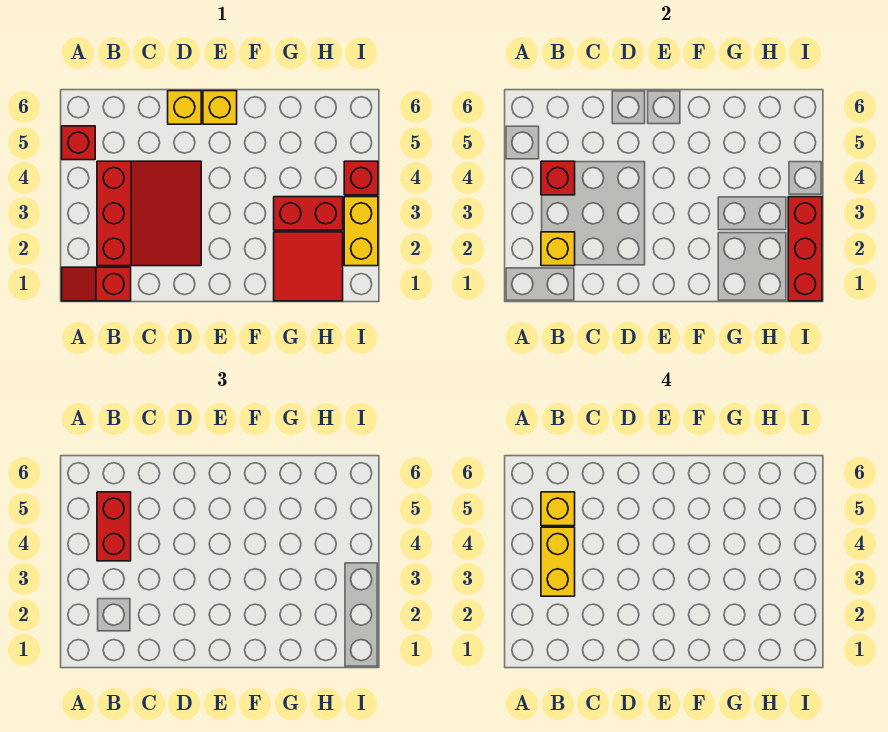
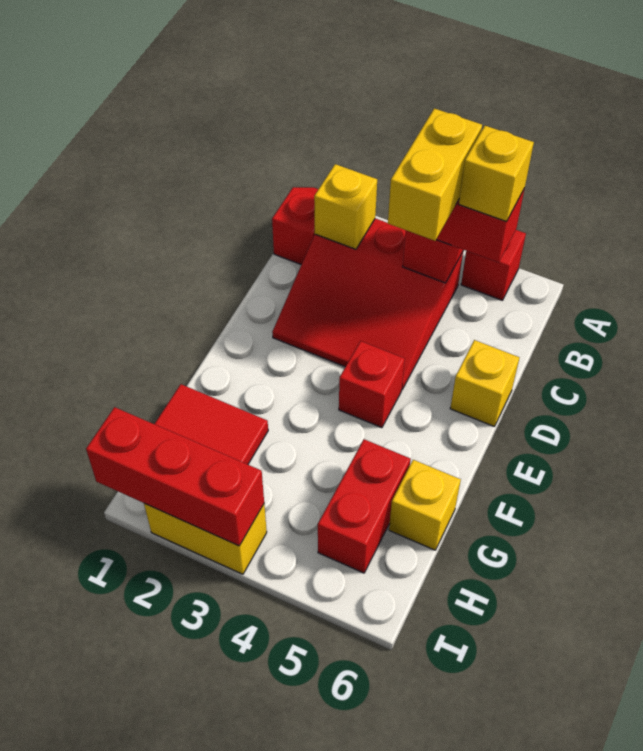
yellow brick B3:B4 level 4 -> yellow brick B4:C4 level 4
yellow brick E6 level 1 -> yellow brick G6 level 1
red brick G3:H3 level 1 -> red brick G5:H5 level 1
red brick I4 level 1 -> red brick E4 level 1

